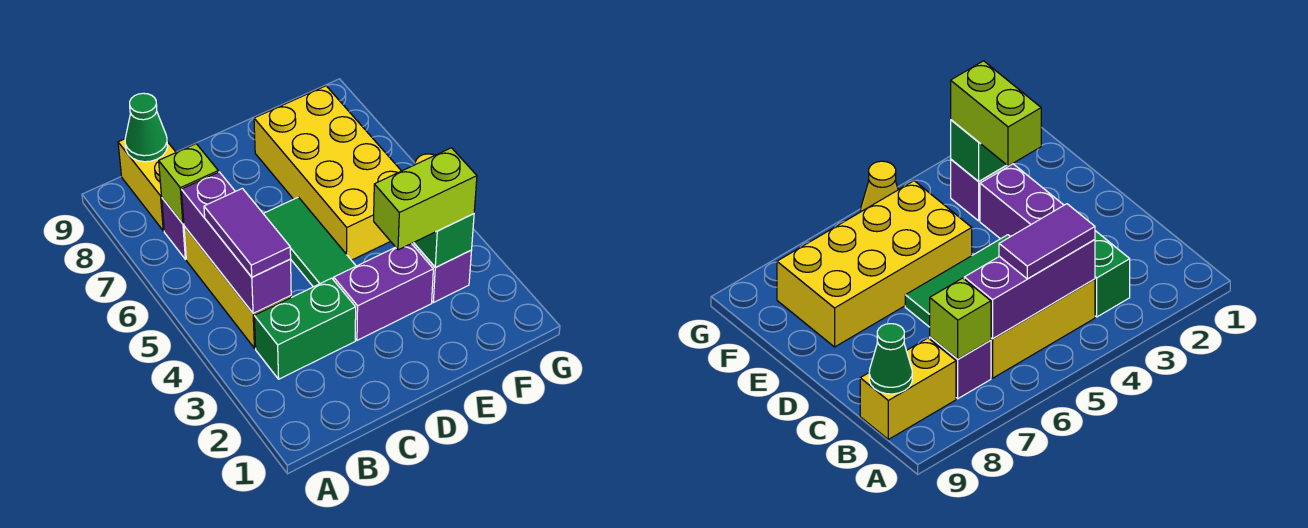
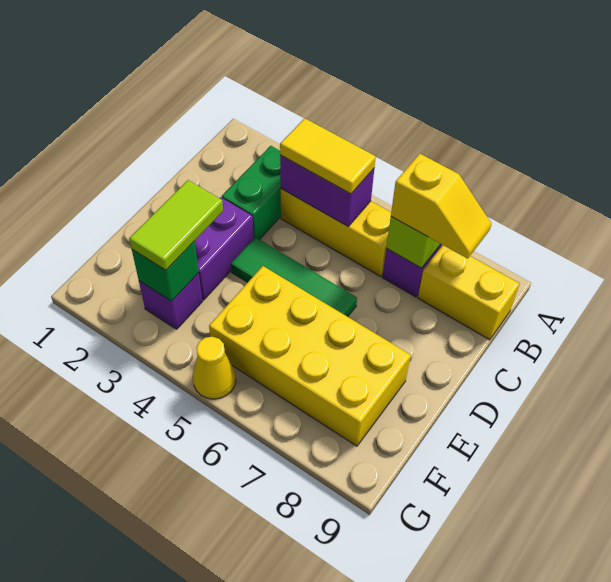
purple brick B4:B6 level 2 -> purple brick B4:B5 level 2
purple tile B4:B5 level 3 -> yellow tile B4:B5 level 3
none -> yellow slope B7:B8 level 3 top 7
green cone B9 level 2 -> none
lime brick E3:F3 level 3 -> lime tile E3:F3 level 3

